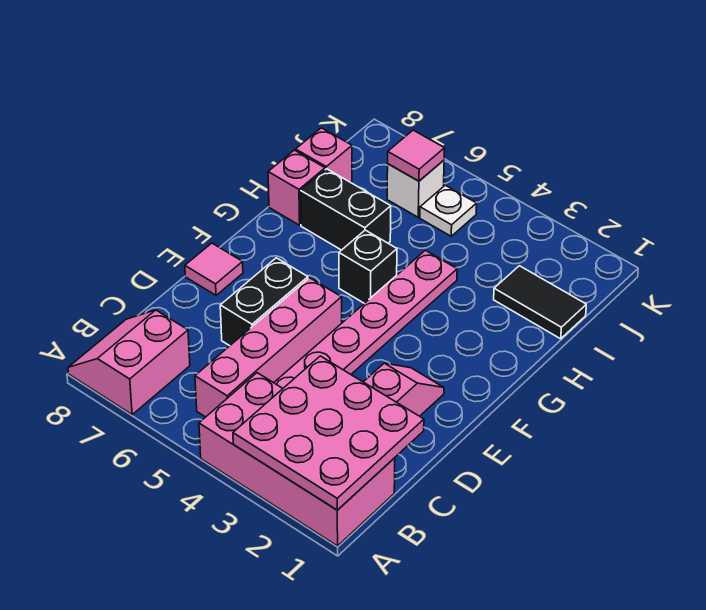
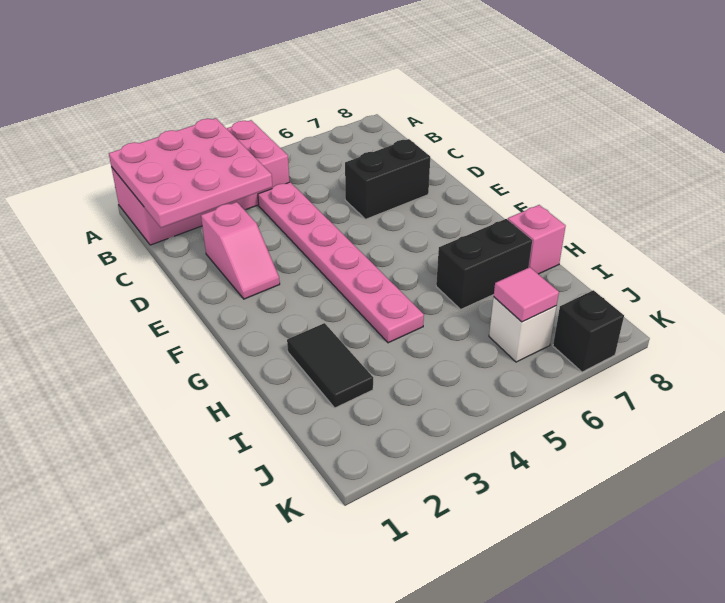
pink slope A7:B8 level 1 top 7 -> none
pink brick B5:E5 level 1 -> none
black brick D6:E6 level 1 -> black brick D6:D7 level 1
pink tile E8 level 1 -> none
black brick G5 level 1 -> black brick K7 level 1
black tile I1:I2 level 1 -> black tile H2:I2 level 1
pink brick I8 level 1 -> none
white plate J5 level 1 -> none

